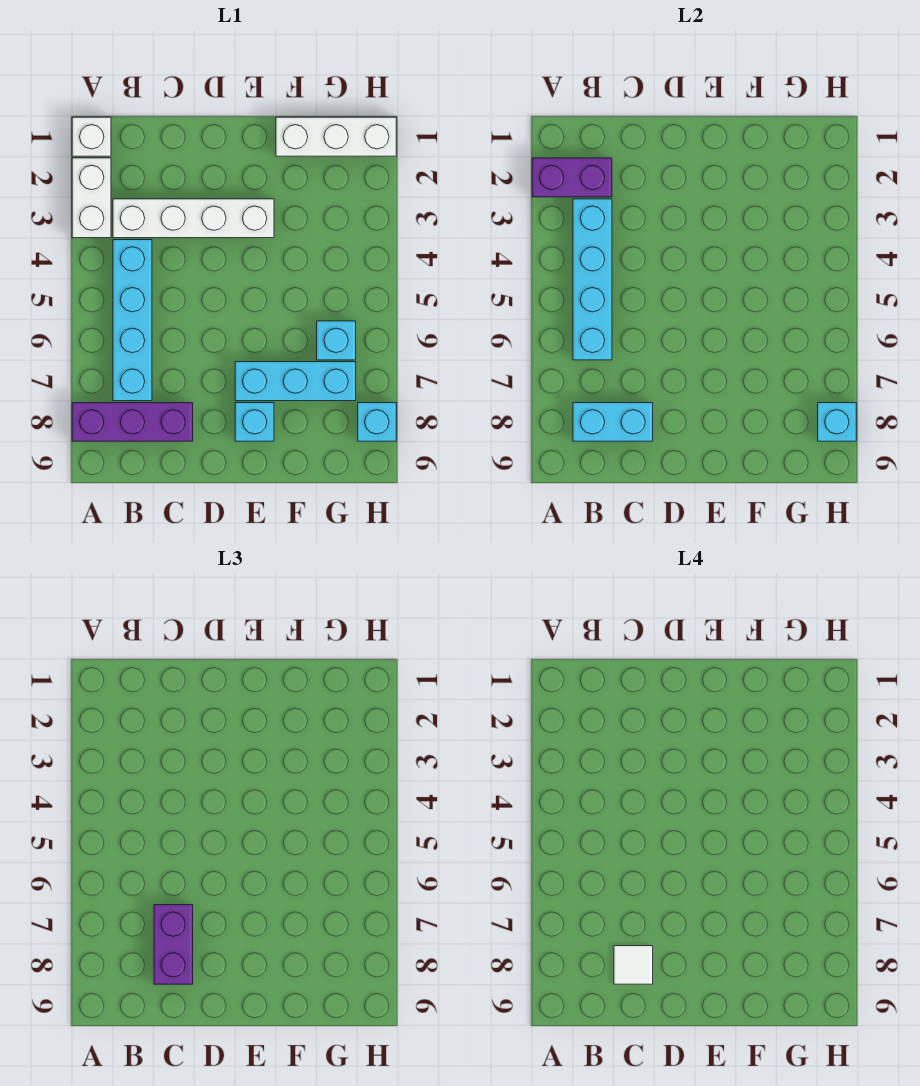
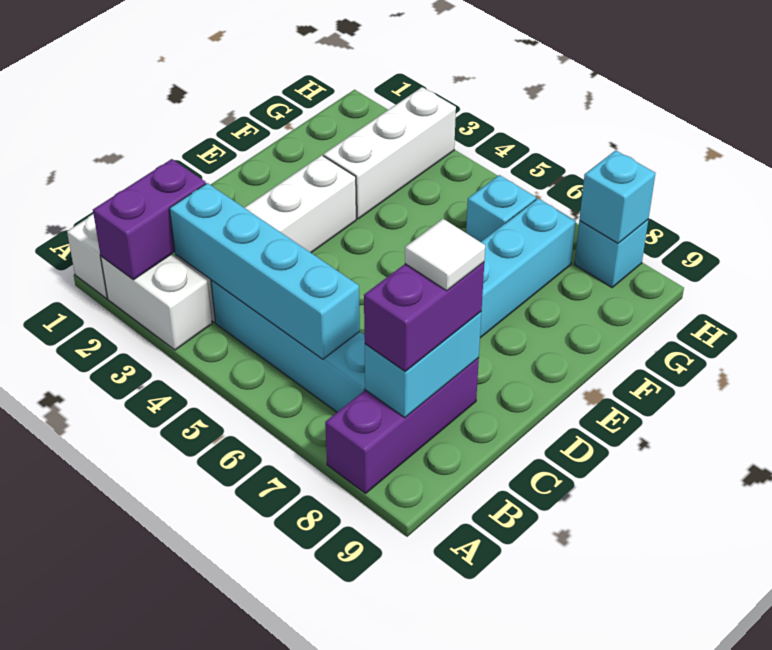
purple brick C7:C8 level 3 -> purple brick B8:C8 level 3
cyan brick E8 level 1 -> none
white brick F1:H1 level 1 -> white brick F3:H3 level 1

